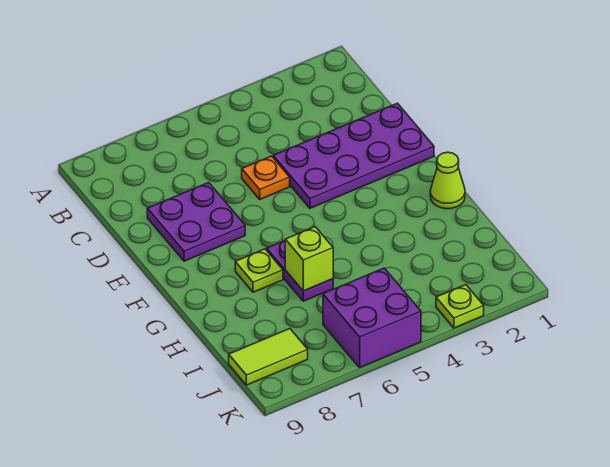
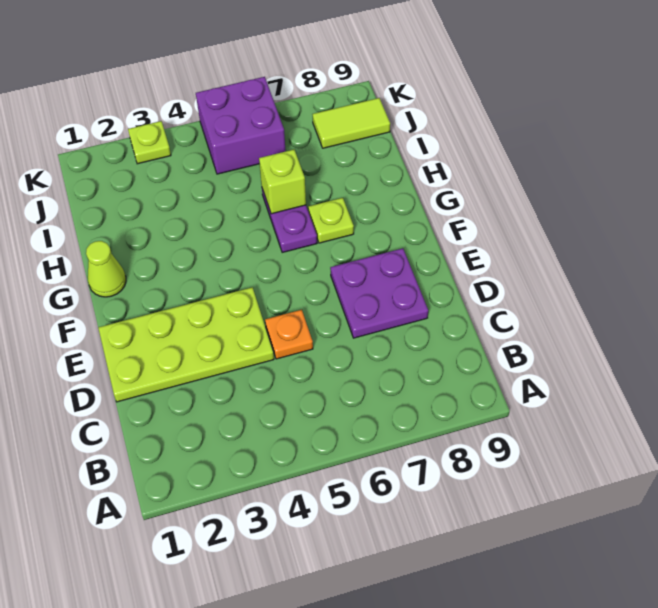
purple plate D1:E4 level 1 -> lime plate D1:E4 level 1

